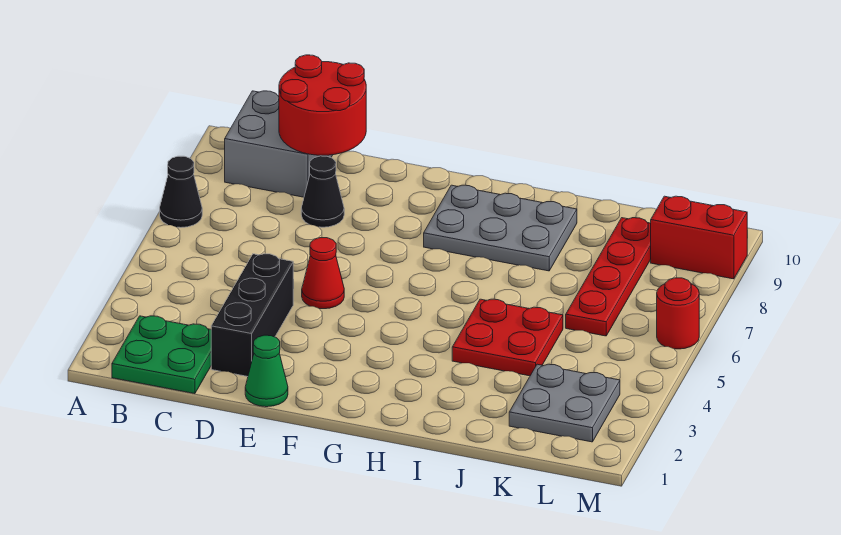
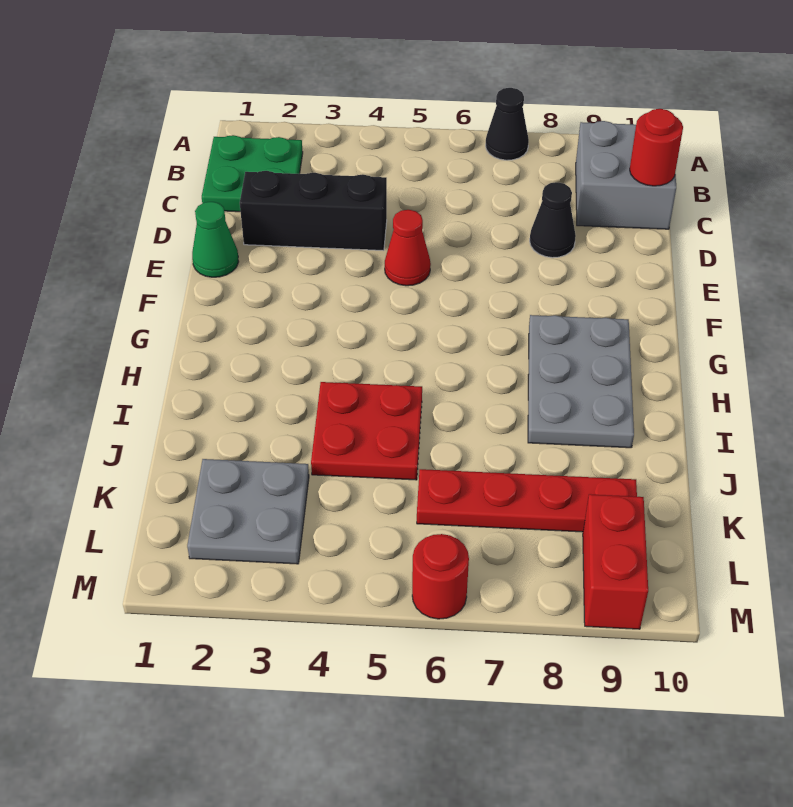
red round brick C9:D10 level 2 -> red round brick C10 level 2

